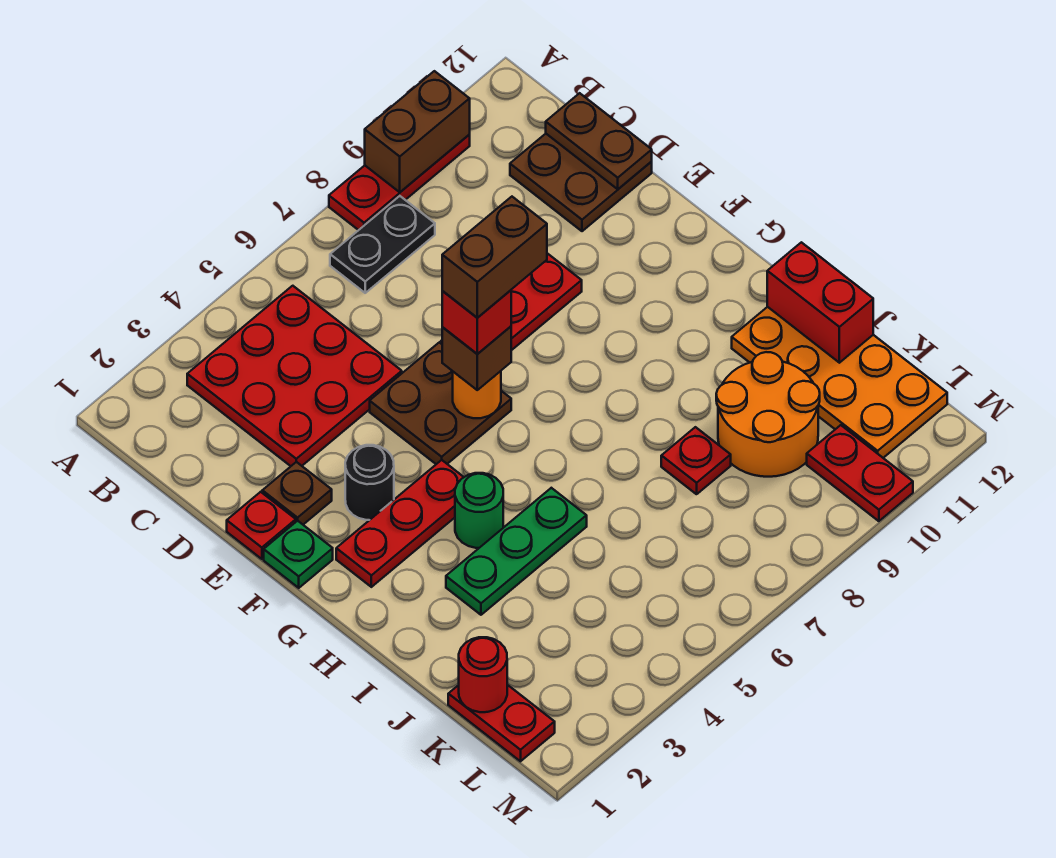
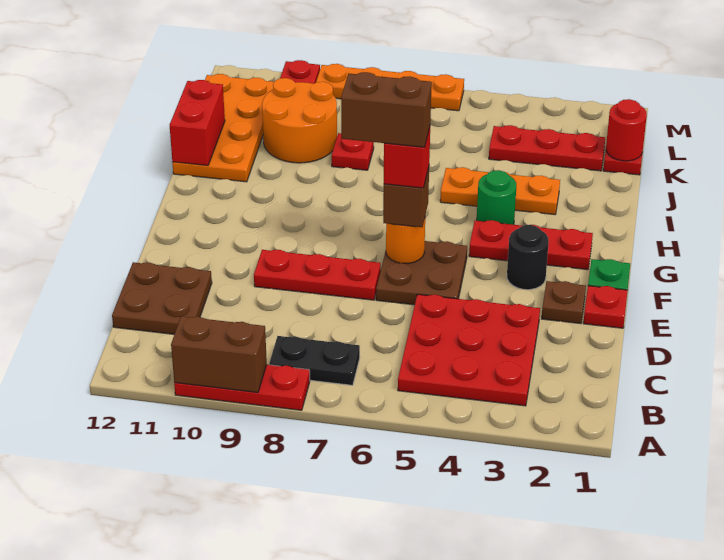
brown plate C12:D12 level 2 -> none
green plate I3:I5 level 1 -> orange plate I3:I5 level 1
none -> red plate K2:K4 level 1
none -> orange plate M6:M9 level 1

